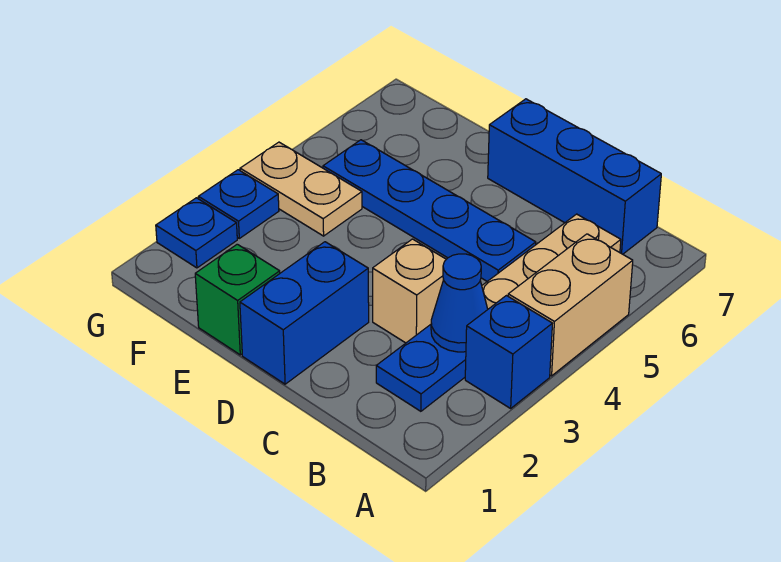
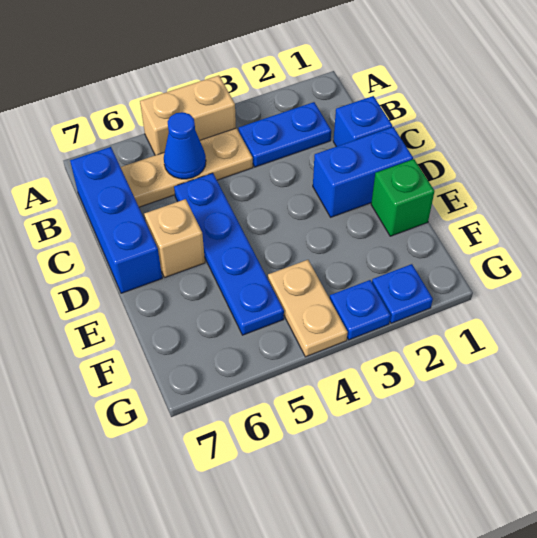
blue brick A3 level 1 -> blue brick C1 level 1
blue cone B3 level 2 -> blue cone B5 level 2
tan brick C3 level 1 -> tan brick D6 level 1

